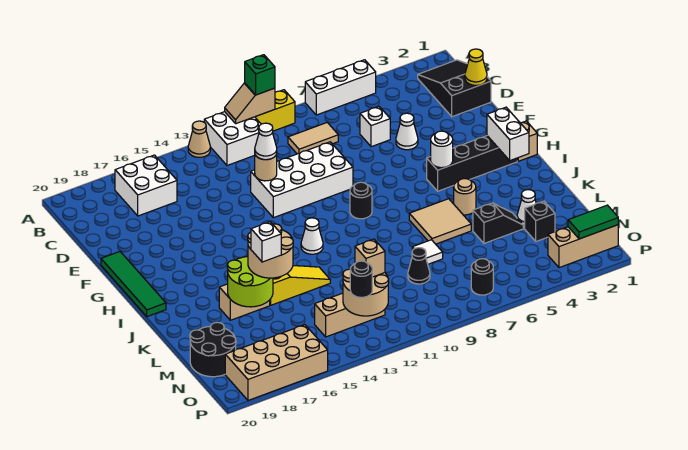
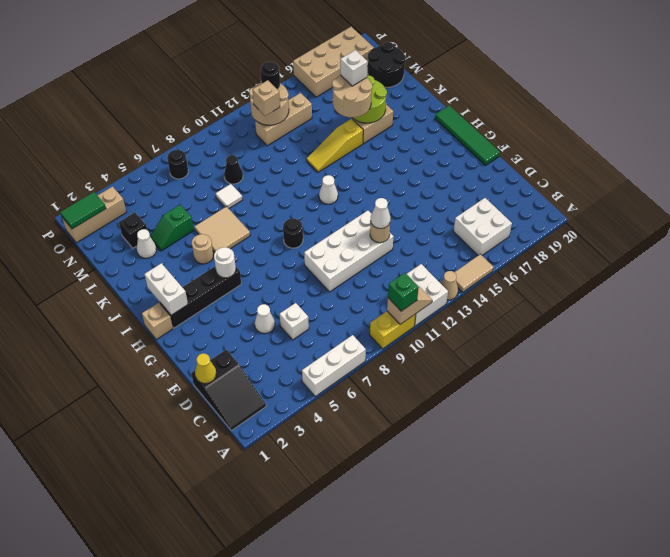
tan tile C8:C9 level 1 -> tan tile A14:A15 level 1
black slope L4:L5 level 1 top 5 -> green slope L4:L5 level 1 top 5

